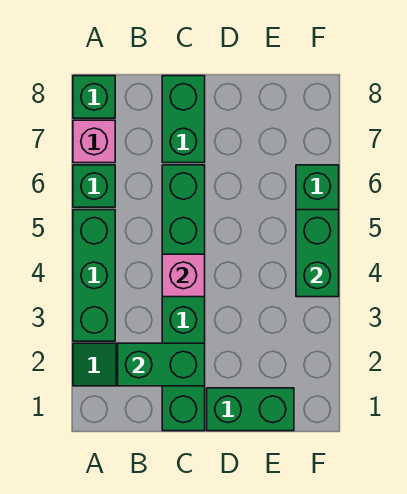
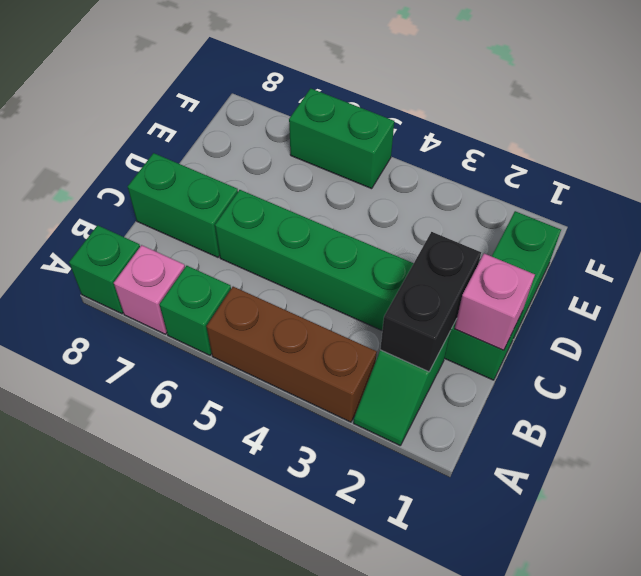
green brick A3:A5 level 1 -> brown brick A3:A5 level 1
green brick B2:C2 level 2 -> black brick B2:C2 level 2
pink brick C4 level 2 -> pink brick C1 level 2
green brick F4:F5 level 2 -> none

